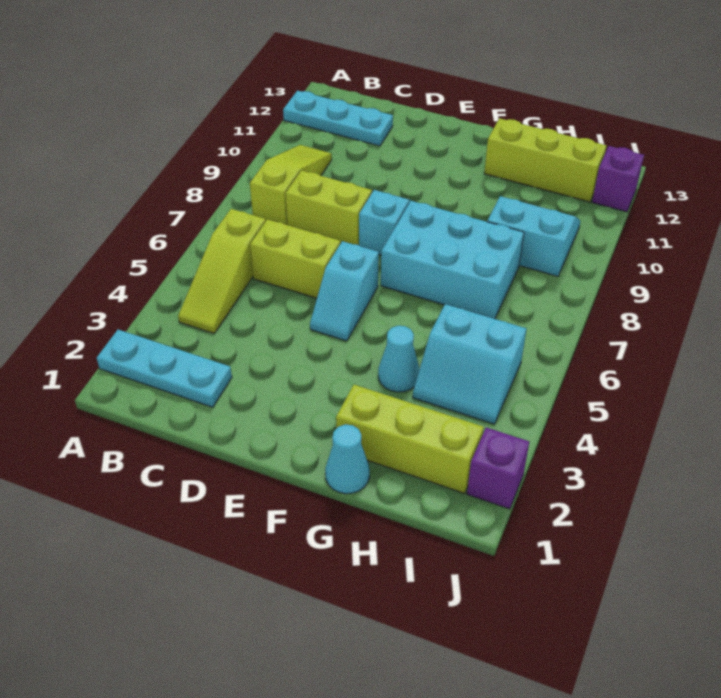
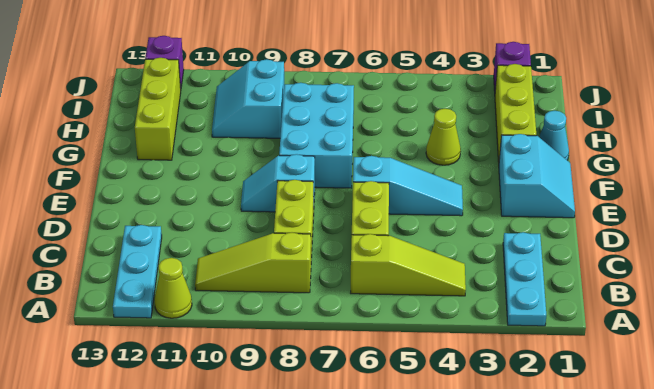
none -> lime cone A11 level 1
cyan slope E5:E6 level 1 top 6 -> cyan slope E4:E6 level 1 top 6
cyan cone G4 level 1 -> lime cone G4 level 1
cyan slope H4:I5 level 1 top 5 -> cyan slope E1:F2 level 1 top 2

